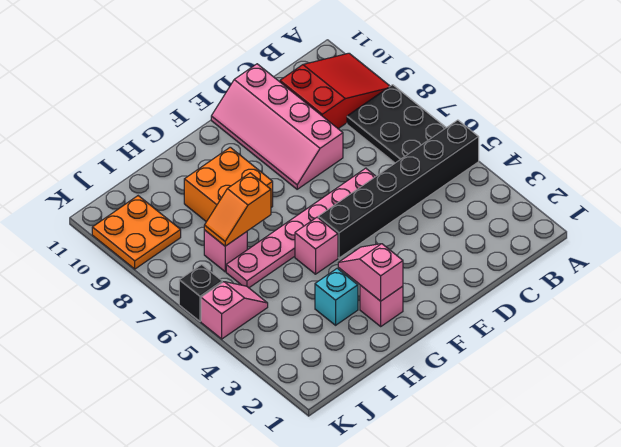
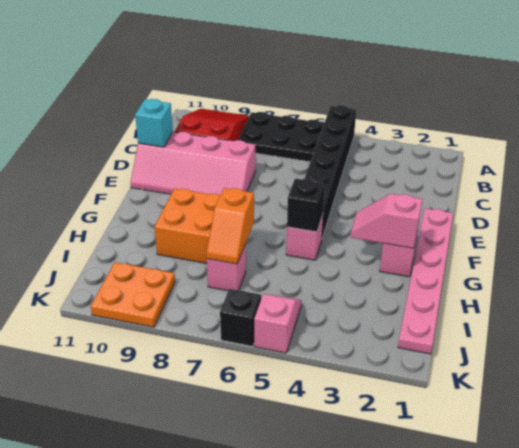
pink plate D6:I6 level 1 -> pink plate E1:J1 level 1
none -> black brick G5 level 2
cyan brick H3 level 1 -> cyan brick D11 level 2

